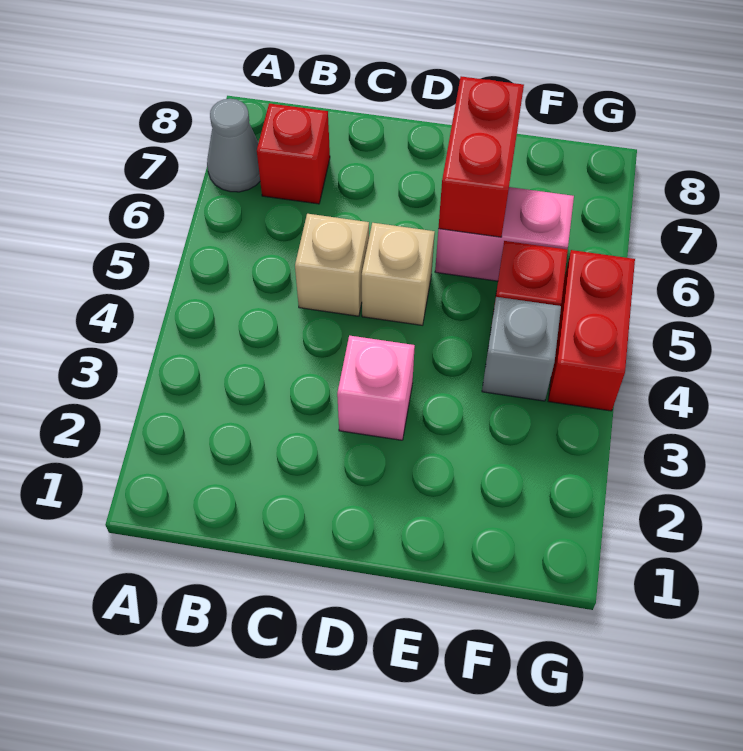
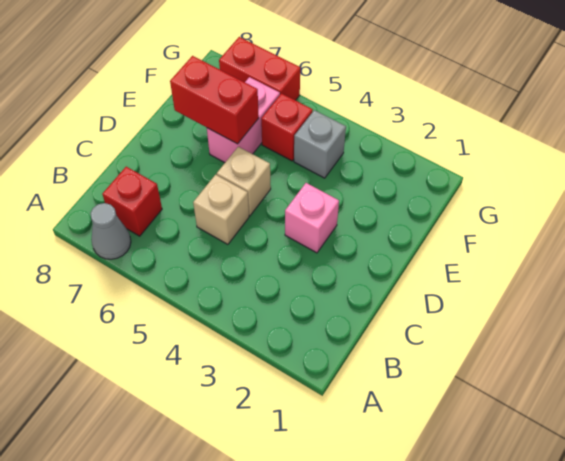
red brick G4:G5 level 1 -> red brick G6:G7 level 1

